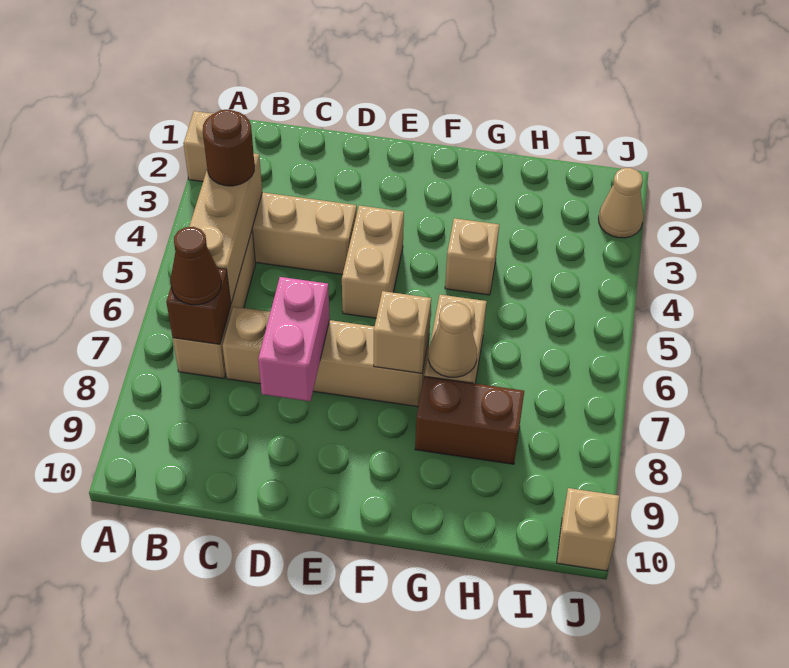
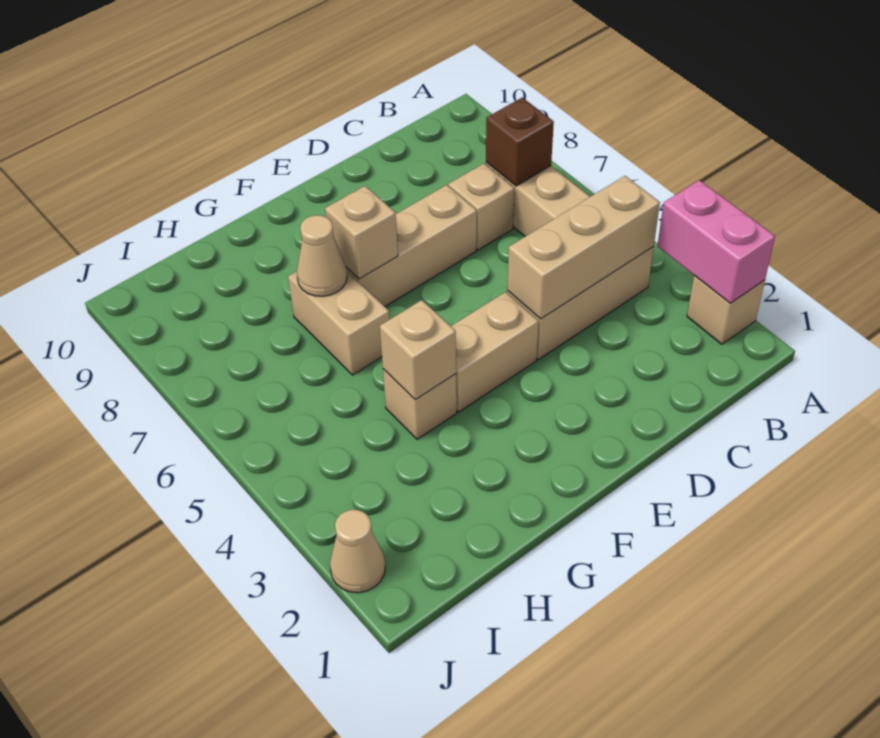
tan brick B4:B6 level 2 -> tan brick B4:D4 level 2
brown round brick B4 level 3 -> none
brown cone B7 level 3 -> none
pink brick D7:D8 level 2 -> pink brick A2:A3 level 2
tan brick E4:E5 level 1 -> tan brick E4:F4 level 1
brown brick G8:H8 level 1 -> none
tan brick J10 level 1 -> tan brick G4 level 2

